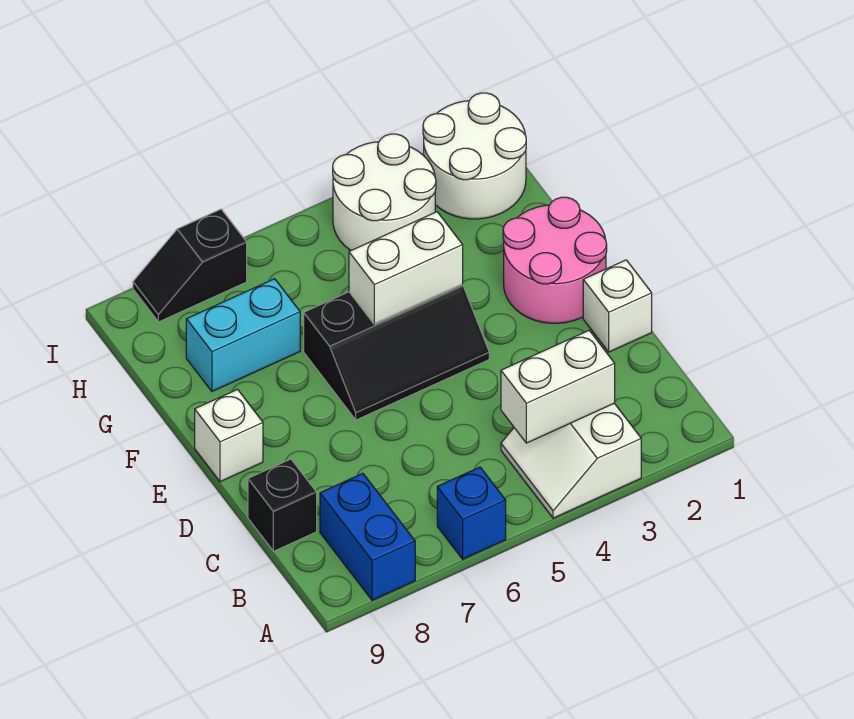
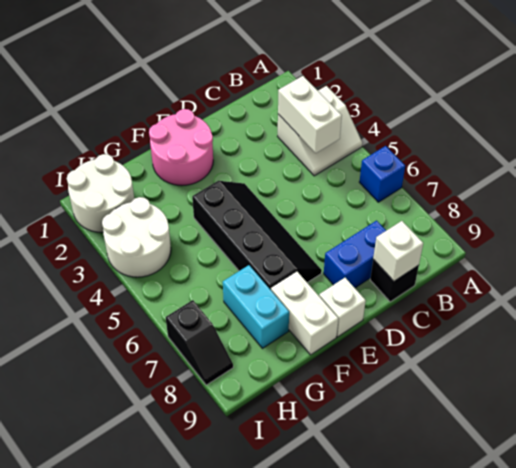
blue brick A8:B8 level 1 -> blue brick C8:D8 level 1
white brick D1 level 1 -> white brick C9 level 2
black slope E4:F6 level 1 top F -> black slope E4:F7 level 1 top F
white brick F4:F5 level 2 -> white brick F8:F9 level 1

